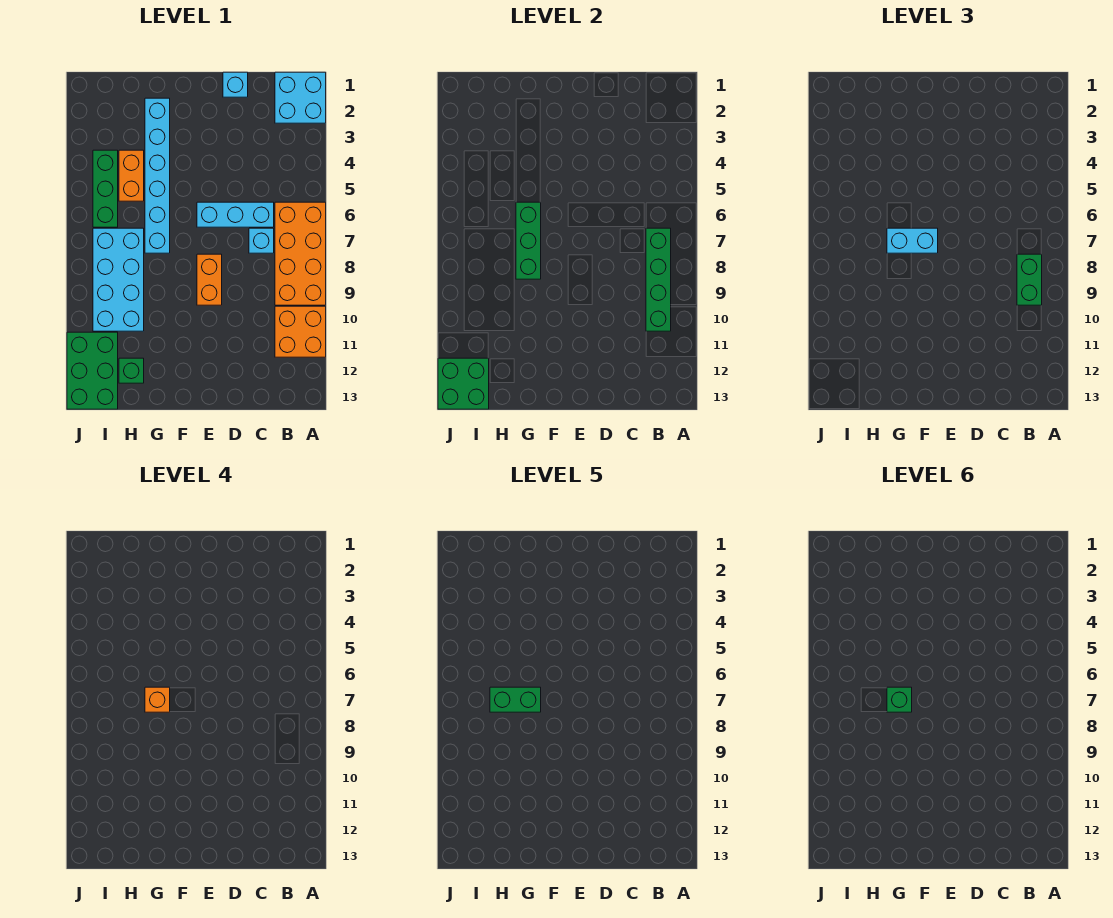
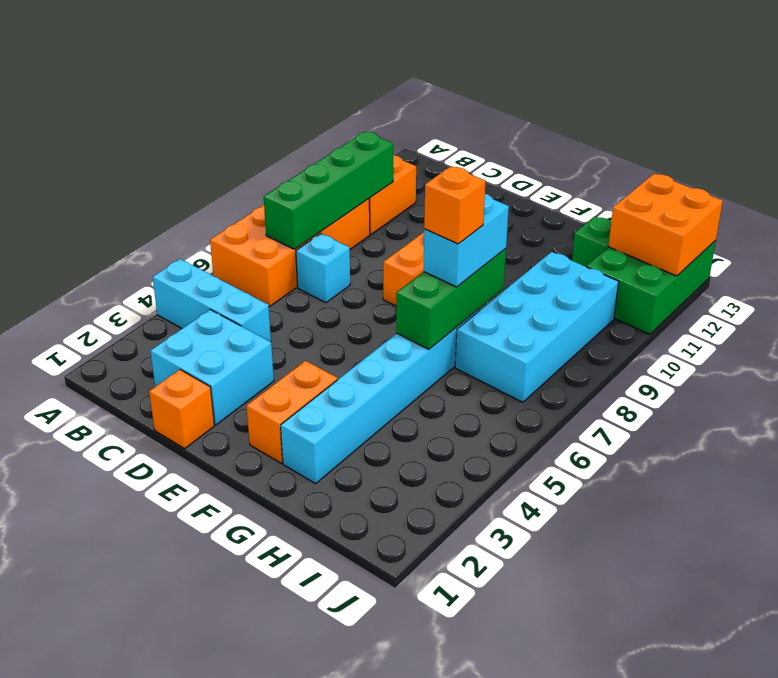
cyan brick A1:B2 level 1 -> cyan brick C2:D3 level 1
green brick B8:B9 level 3 -> none
cyan brick C6:E6 level 1 -> cyan brick A4:C4 level 1
cyan brick D1 level 1 -> orange brick D1 level 1
cyan brick F7:G7 level 3 -> cyan brick G7:G8 level 3
green brick G7:H7 level 5 -> none
green brick G7 level 6 -> none
orange brick H4:H5 level 1 -> orange brick F2:F3 level 1
green brick I4:I6 level 1 -> none
green brick I12:J13 level 2 -> orange brick I12:J13 level 2

